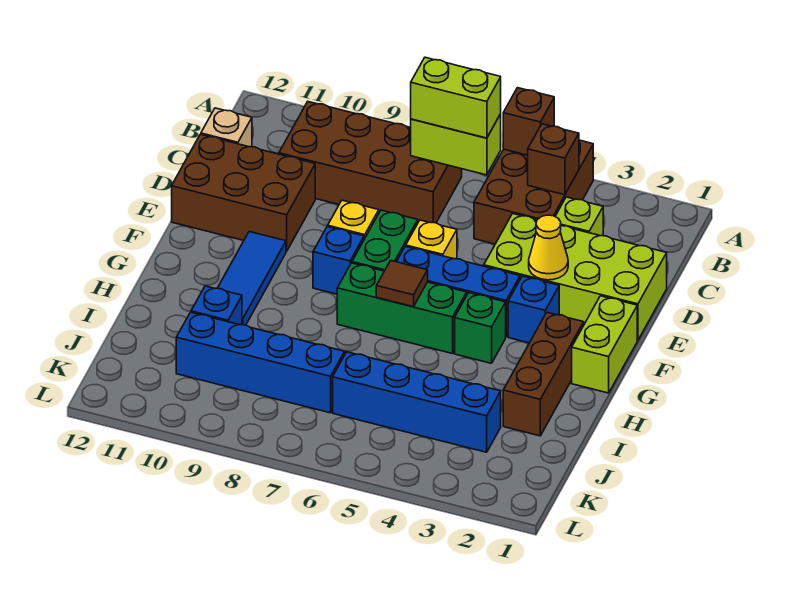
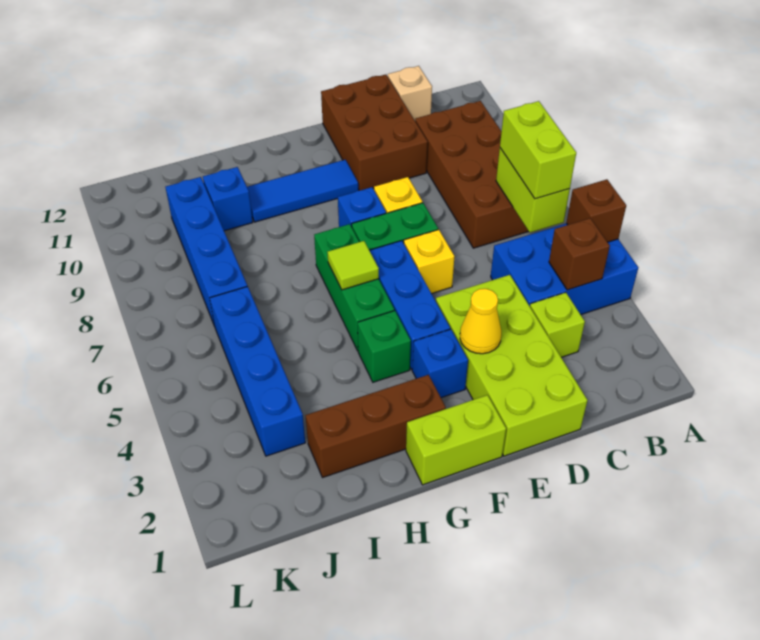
brown brick A4:C5 level 1 -> blue brick A4:C5 level 1
brown tile G6 level 2 -> lime tile G6 level 2

